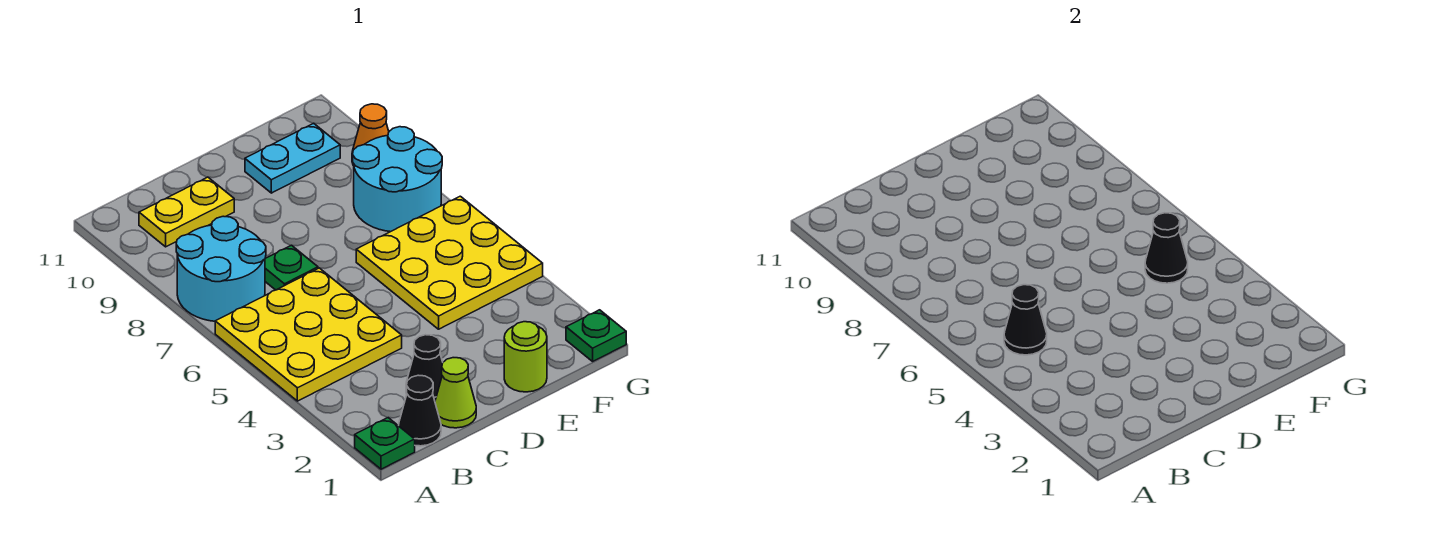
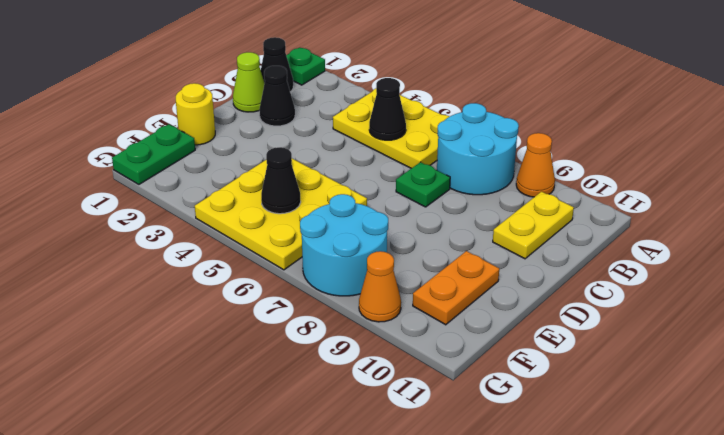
yellow plate A4:C6 level 1 -> yellow plate A4:B6 level 1
none -> orange cone A9 level 1
lime round brick E1 level 1 -> yellow round brick E1 level 1
cyan plate E10:F10 level 1 -> orange plate E10:F10 level 1
green plate G1 level 1 -> green plate F1:G1 level 1

